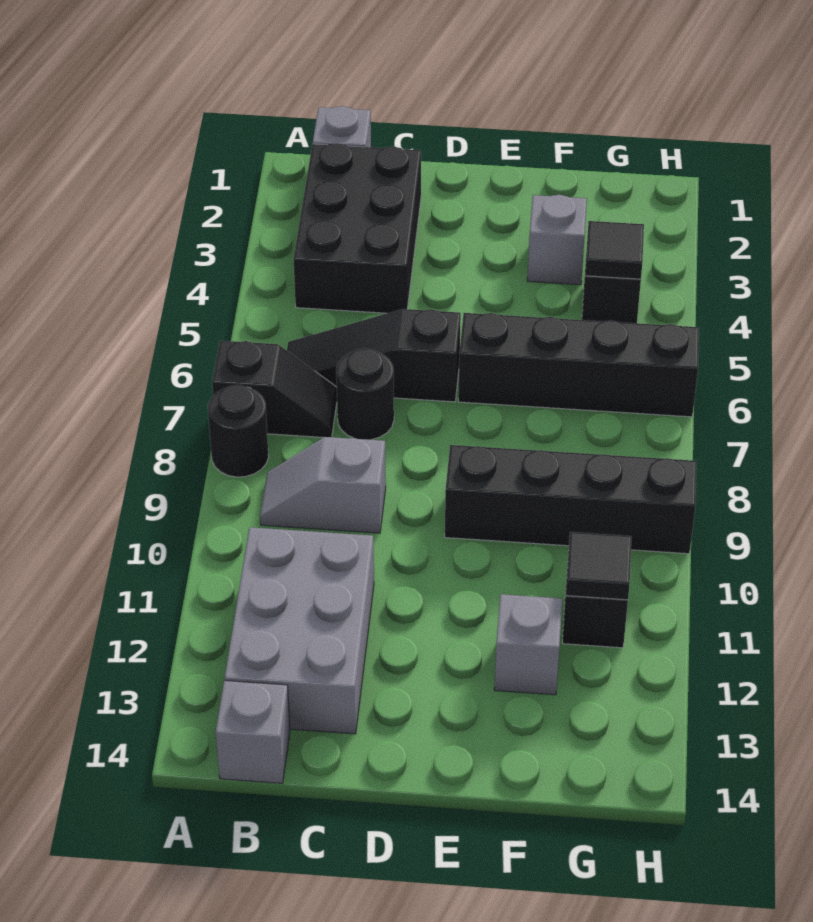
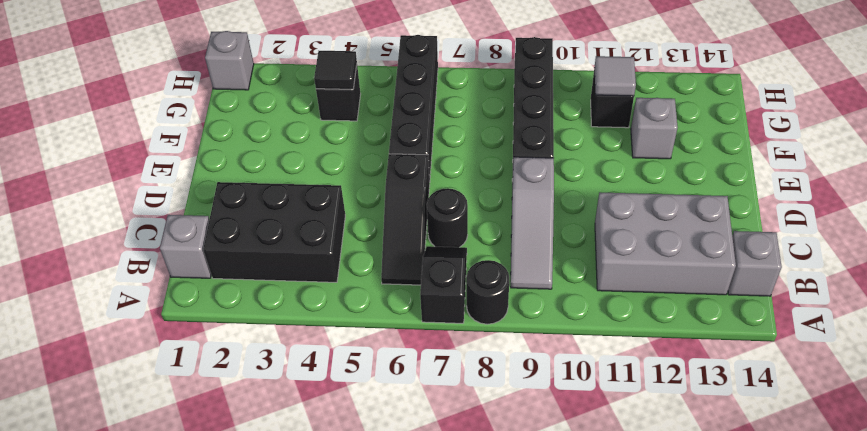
grey slope B9:C9 level 1 top C -> grey slope B9:D9 level 1 top D
grey brick F3 level 1 -> grey brick H1 level 1
black tile G11 level 2 -> grey tile G11 level 2

